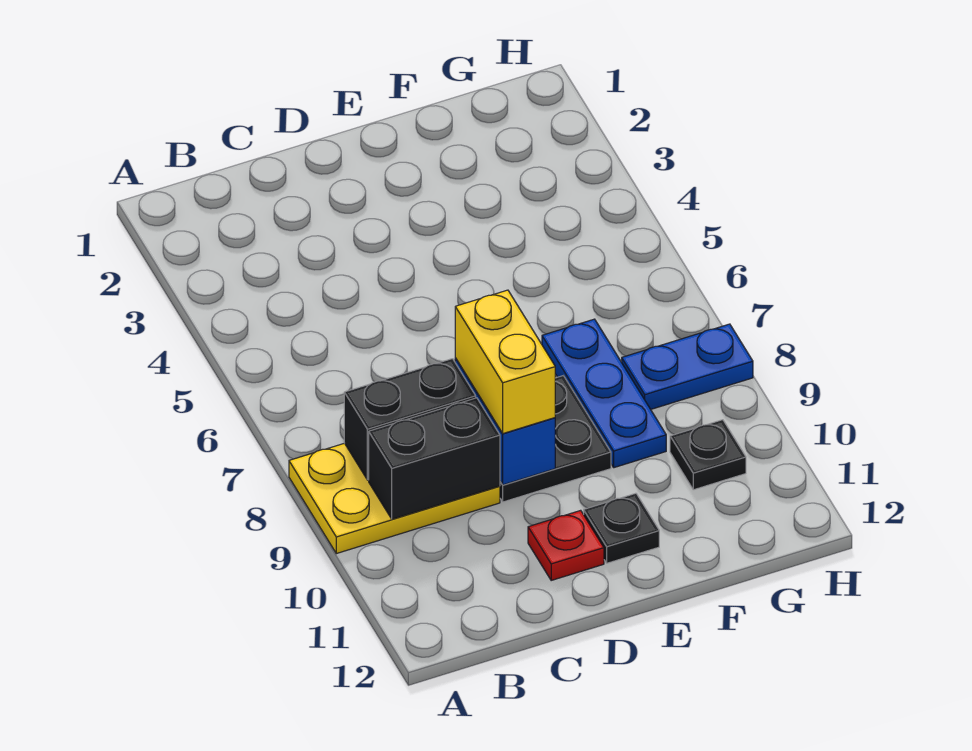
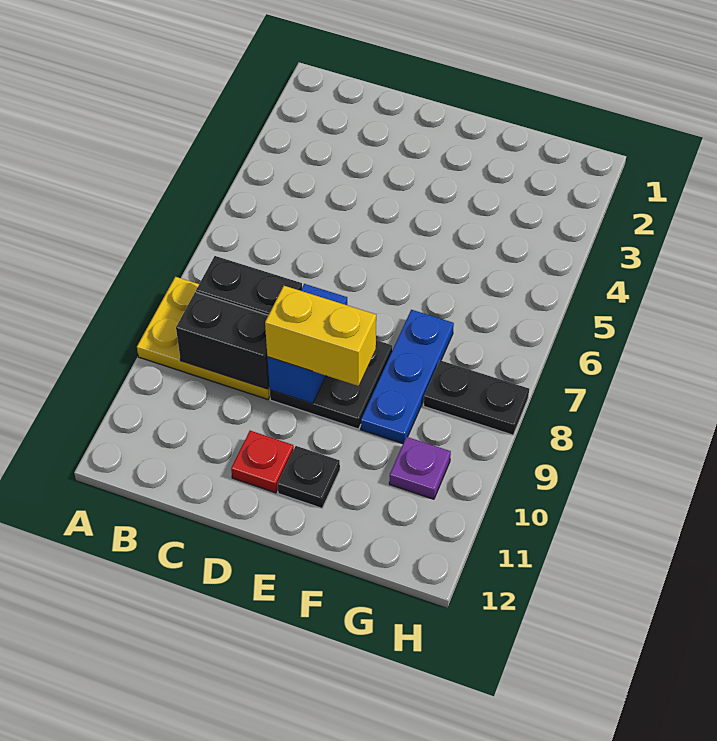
yellow brick D8:D9 level 3 -> yellow brick D9:E9 level 3
blue plate G8:H8 level 1 -> black plate G8:H8 level 1
black plate G10 level 1 -> purple plate G10 level 1

